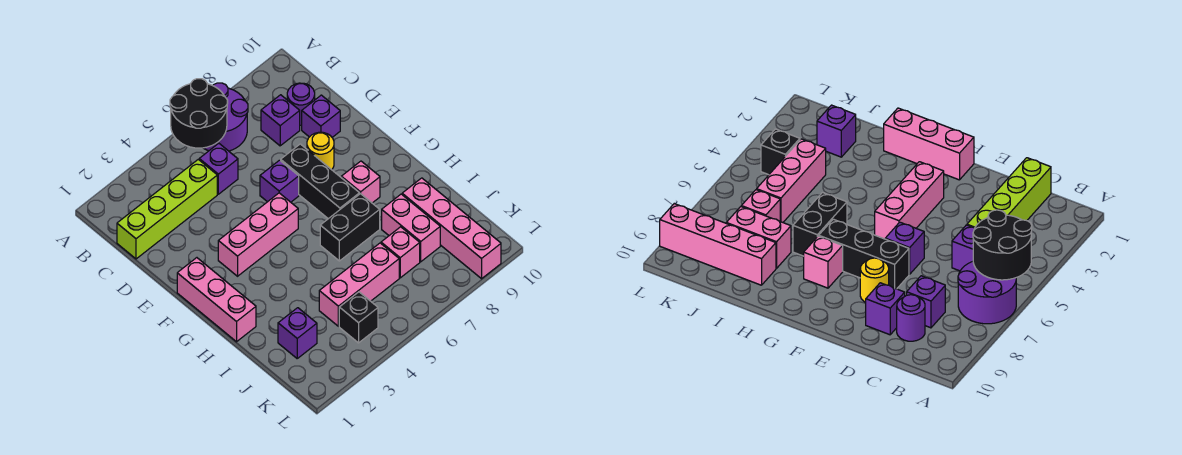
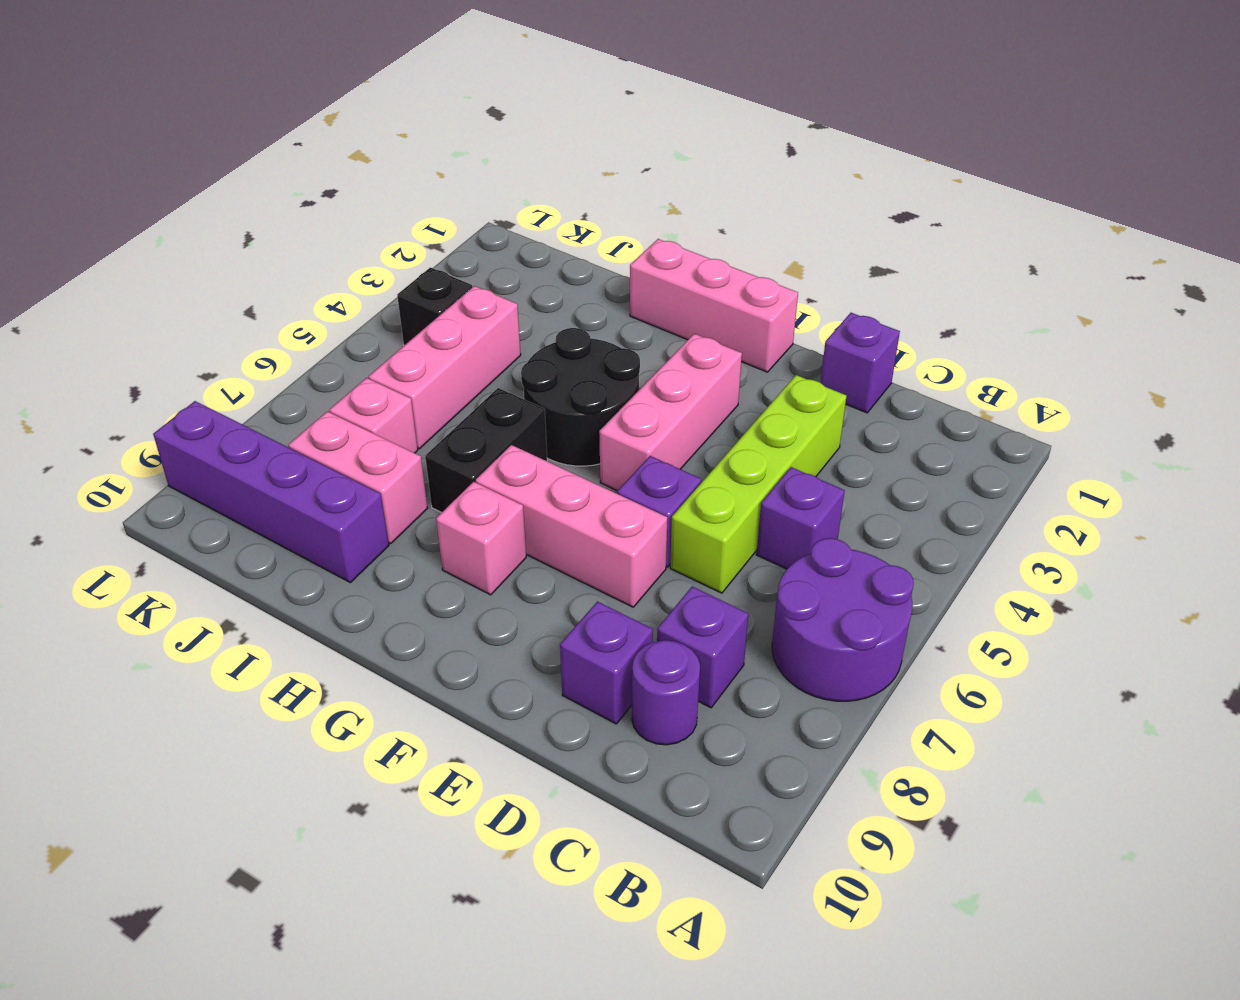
black round brick A5:B6 level 2 -> black round brick G4:H5 level 1
lime brick C1:C4 level 1 -> lime brick D3:D6 level 1
black brick E7:G7 level 1 -> pink brick E7:G7 level 1
yellow round brick E8 level 1 -> none
pink brick I9:L9 level 1 -> purple brick I9:L9 level 1
purple brick J2 level 1 -> purple brick D1 level 1

